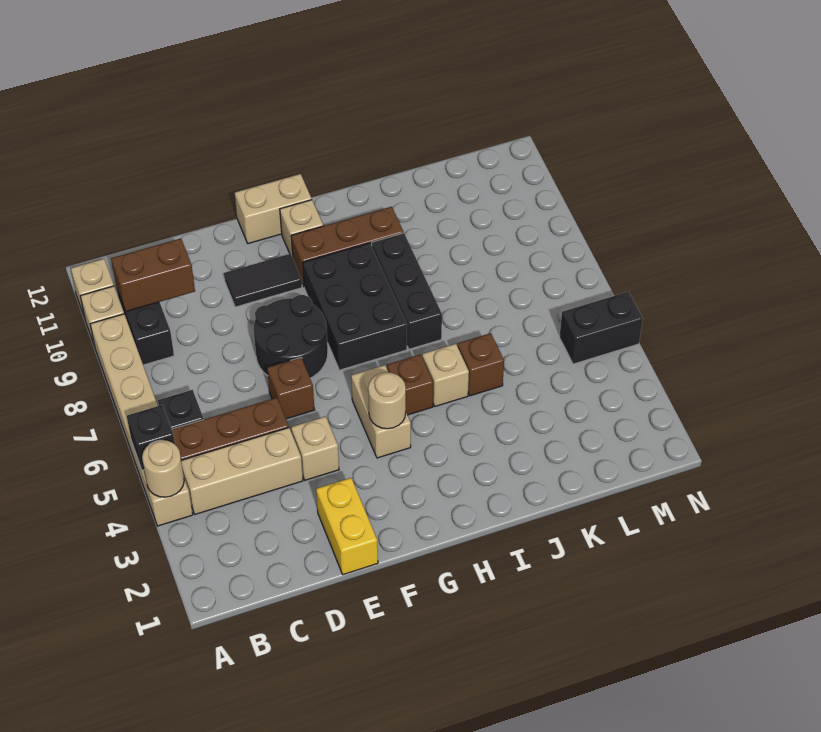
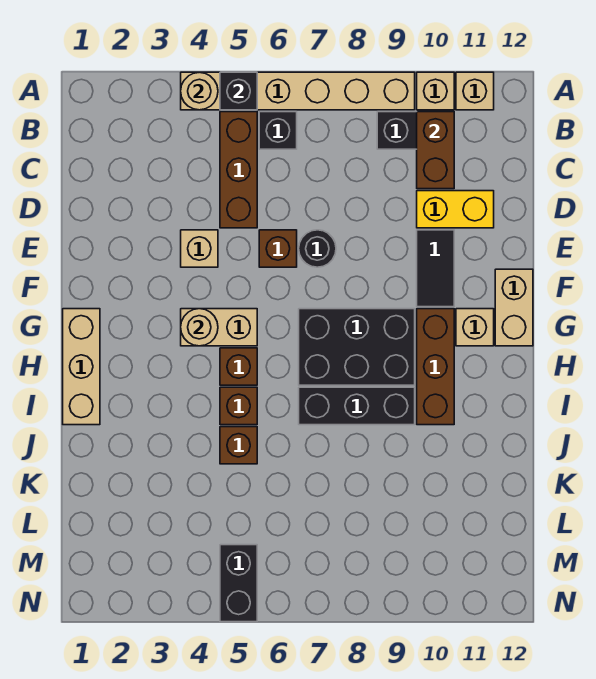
tan brick B4:D4 level 1 -> tan brick G1:I1 level 1
yellow brick E1:E2 level 1 -> yellow brick D10:D11 level 1
black round brick E7:F8 level 1 -> black round brick E7 level 1
tan brick I5 level 1 -> brown brick I5 level 1

